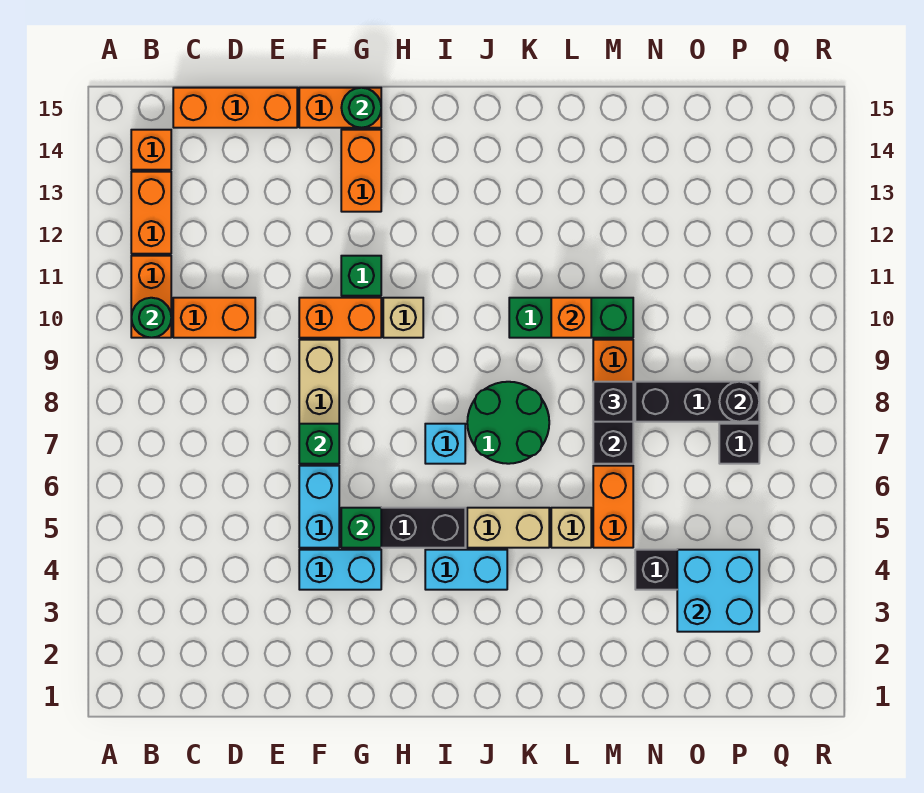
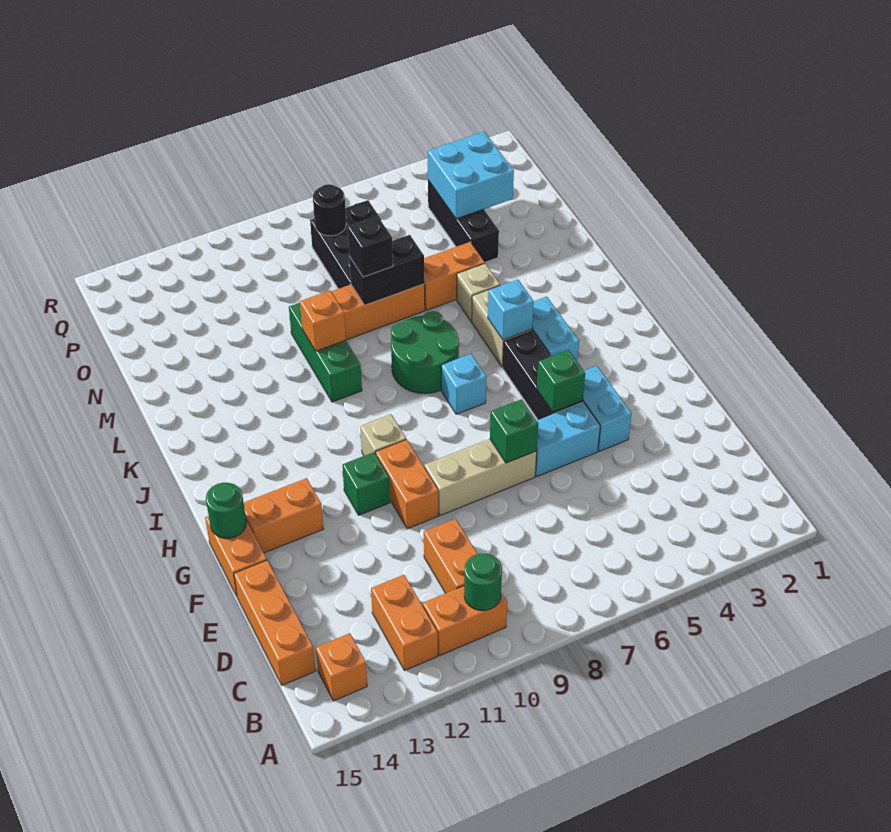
orange brick B12:B13 level 1 -> orange brick B12:C12 level 1
none -> cyan brick J5 level 2

